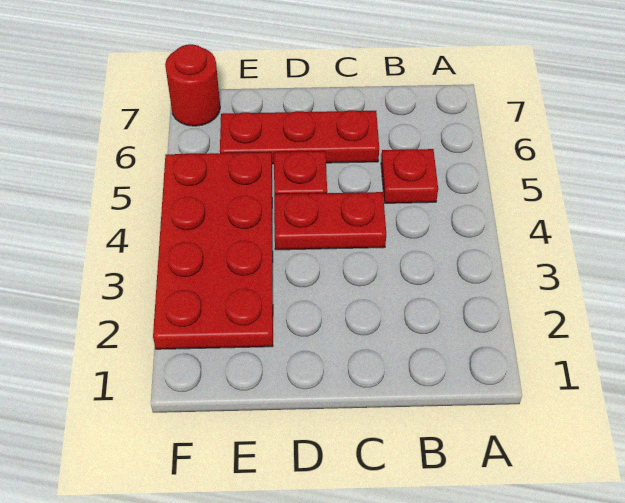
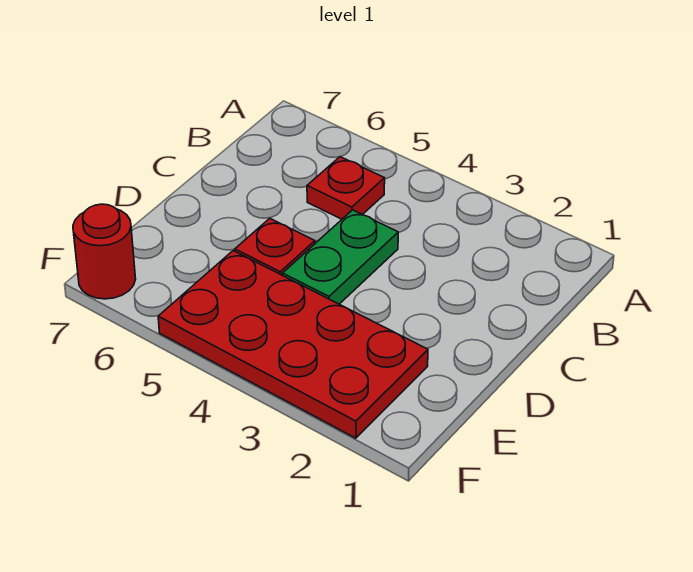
red plate C4:D4 level 1 -> green plate C4:D4 level 1
red plate C6:E6 level 1 -> none

